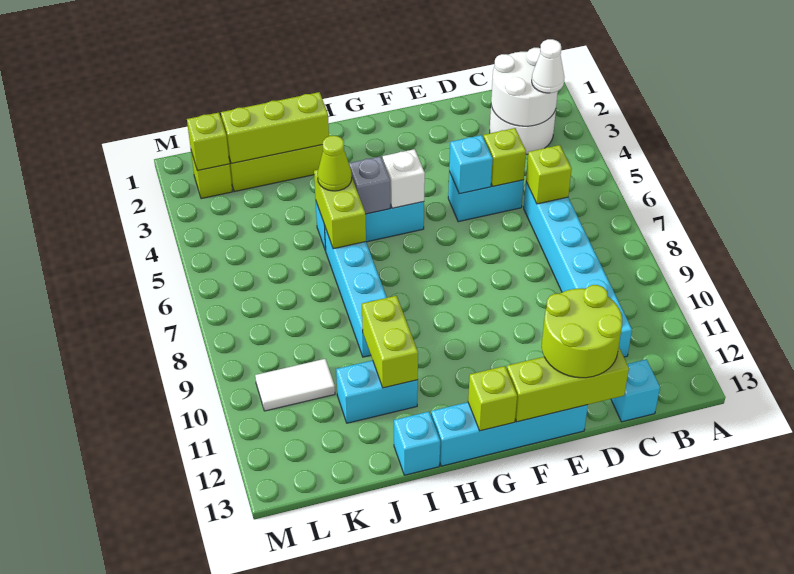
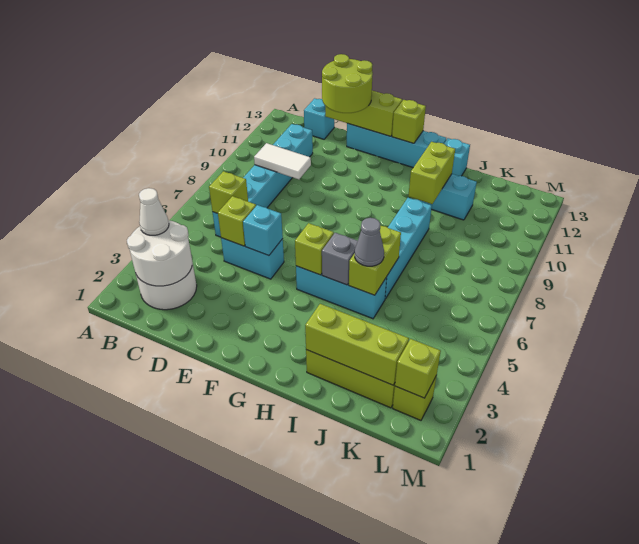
white brick G5 level 2 -> lime brick G5 level 2
lime cone I5 level 3 -> grey cone I5 level 3
white tile K10:L10 level 1 -> white tile C9:D9 level 2

